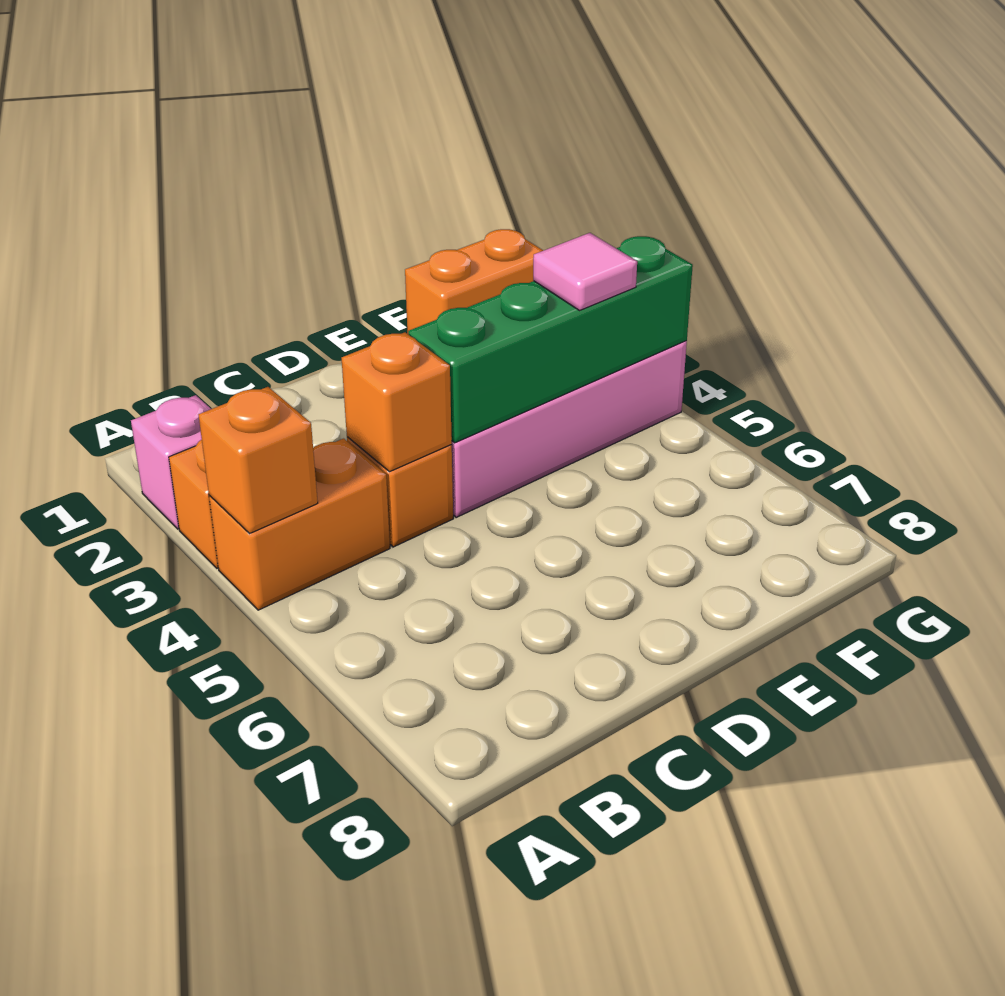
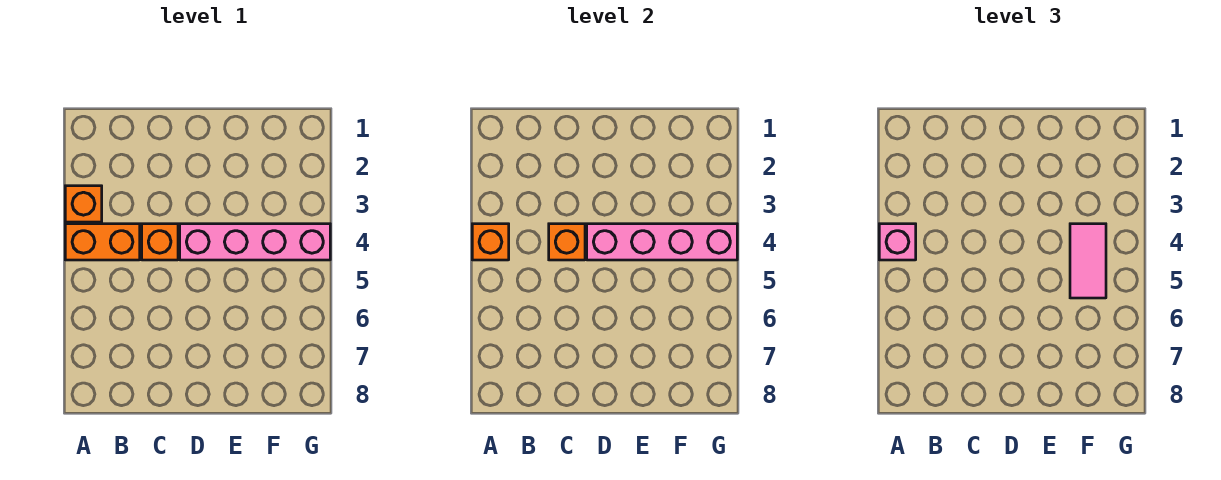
pink brick A2 level 1 -> pink brick A4 level 3
green brick D4:G4 level 2 -> pink brick D4:G4 level 2
orange brick F1:G1 level 1 -> none
pink tile F4 level 3 -> pink tile F4:F5 level 3

